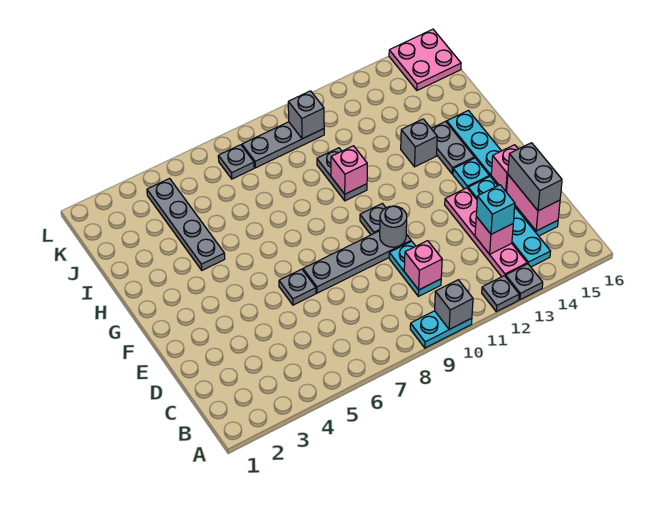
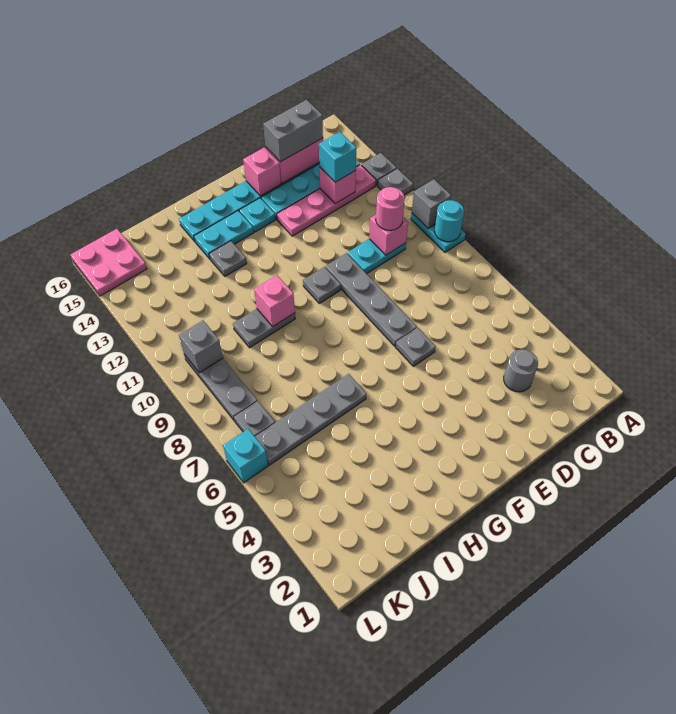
none -> cyan round brick A9 level 2
none -> pink round brick C10 level 3
grey round brick E10 level 2 -> grey round brick C3 level 1
grey plate G14:H14 level 1 -> cyan plate G14:H14 level 1
grey plate H4:K4 level 1 -> grey plate H6:K6 level 1
grey brick H13 level 1 -> grey plate H13 level 1
none -> cyan brick L6 level 1

